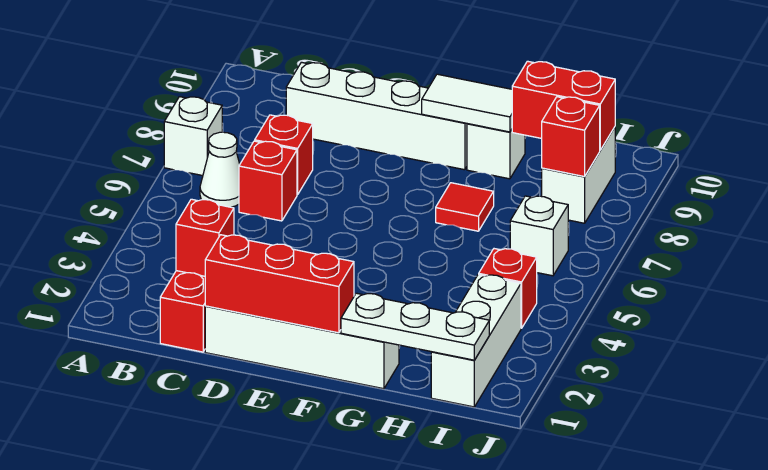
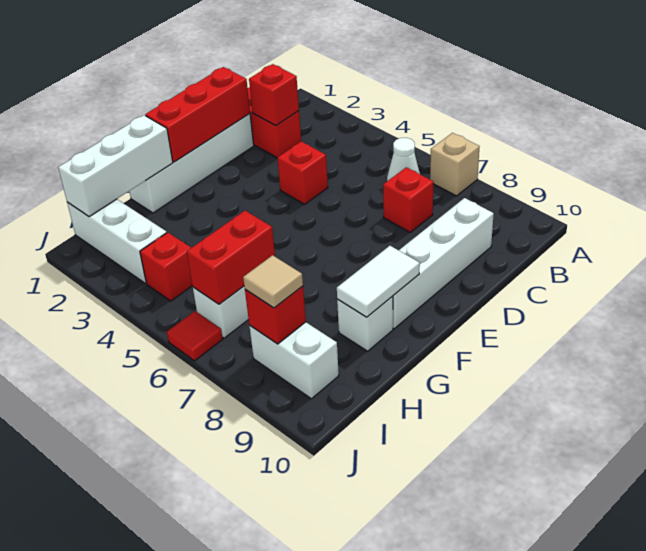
white brick A7 level 1 -> tan brick A7 level 1
red brick C6 level 1 -> red brick D4 level 1
white plate G1:I1 level 2 -> white brick G1:I1 level 2
red tile G7 level 1 -> red tile J6 level 1
red brick H9:I9 level 2 -> red brick H6:I6 level 2
none -> tan tile I8 level 3

